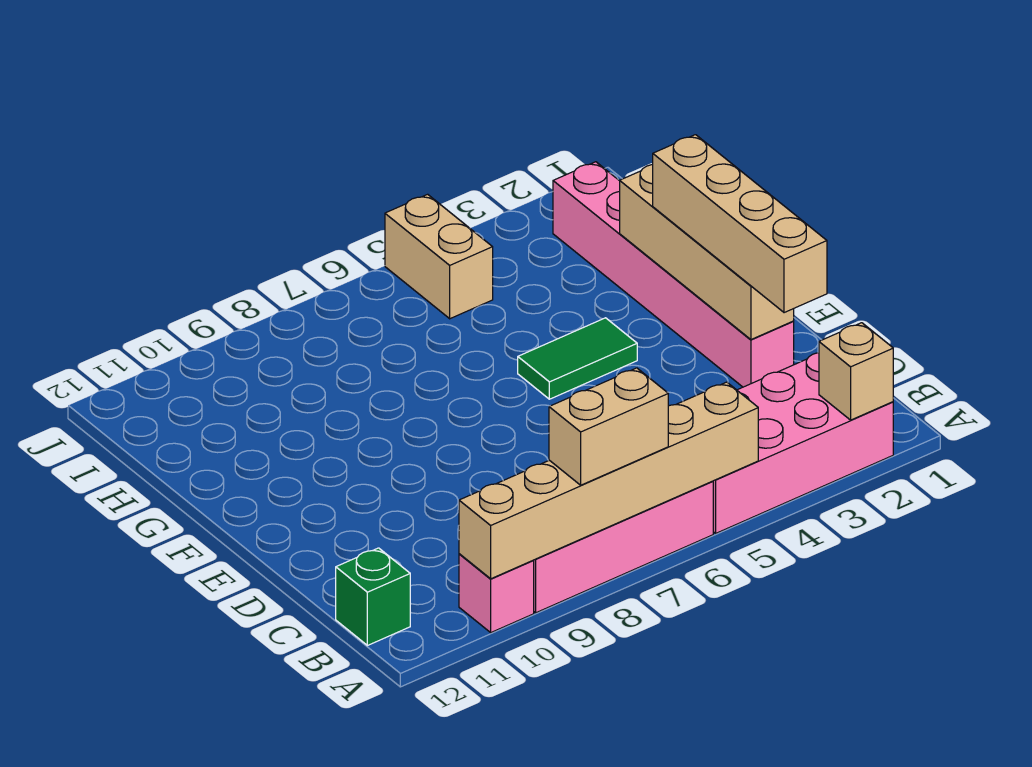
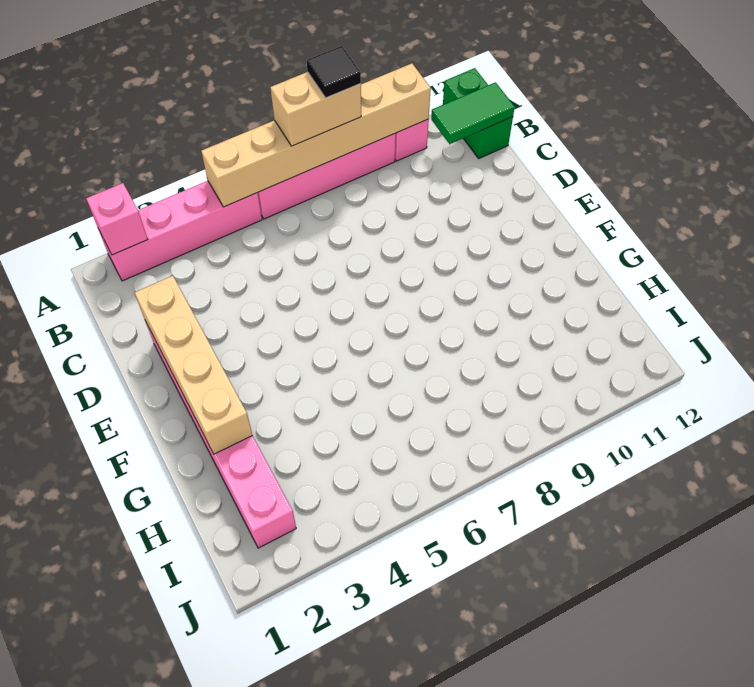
pink brick A2:B5 level 1 -> pink brick A2:A5 level 1
tan brick A2 level 2 -> pink brick A2 level 2
none -> black tile A8 level 4
green brick B12 level 1 -> green brick A12:B12 level 1
tan brick C2:F2 level 3 -> none
green tile F4:F5 level 1 -> green tile B11:B12 level 2
tan brick I5:J5 level 1 -> none

